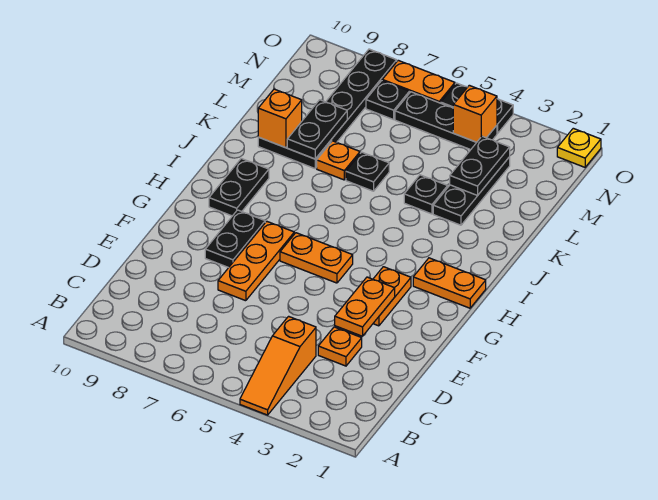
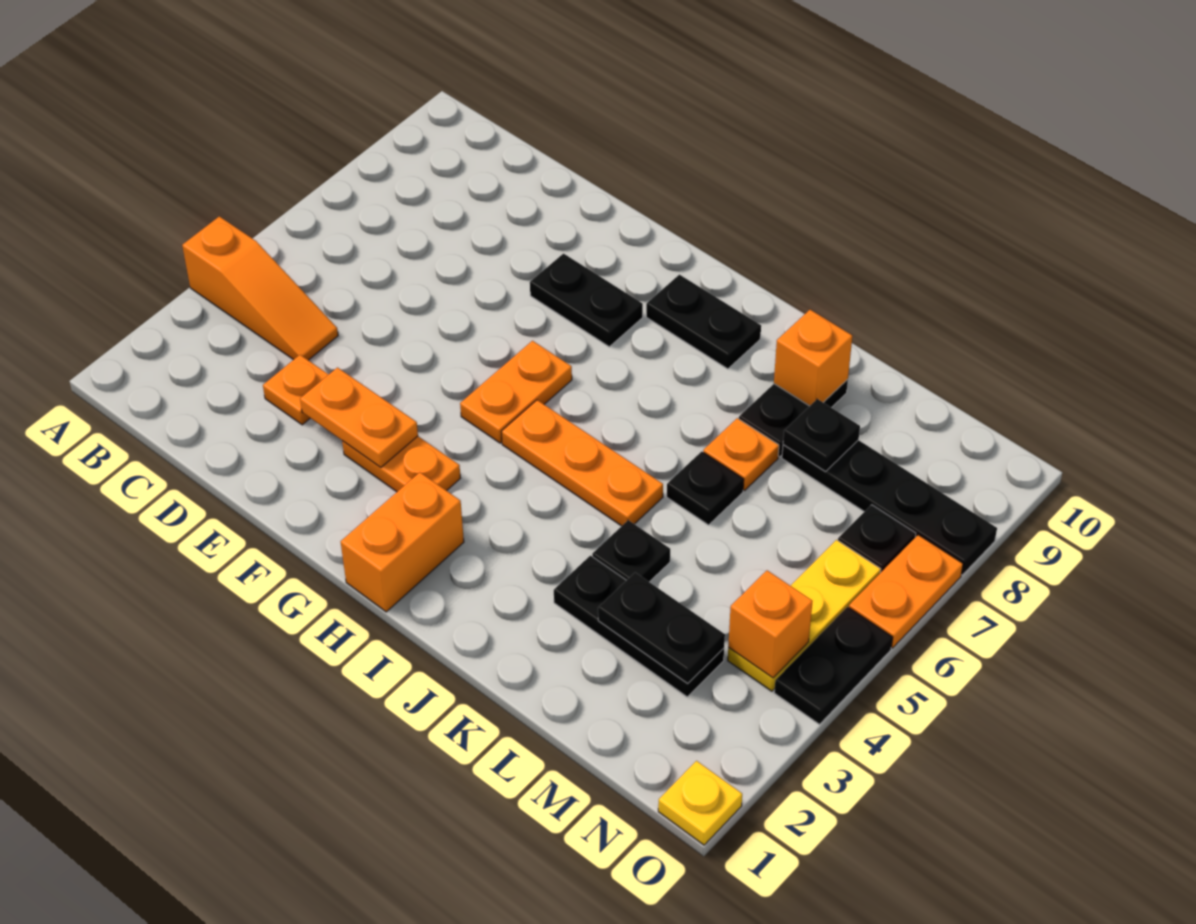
orange slope A4:C4 level 1 top C -> orange slope A4:C4 level 1 top A
orange plate E7:G7 level 1 -> orange plate H5:J5 level 1
orange plate H1:H2 level 1 -> orange brick H1:H2 level 1
black plate K8:L8 level 2 -> black plate L8 level 2
black plate N4:N6 level 1 -> yellow plate N4:N6 level 1

